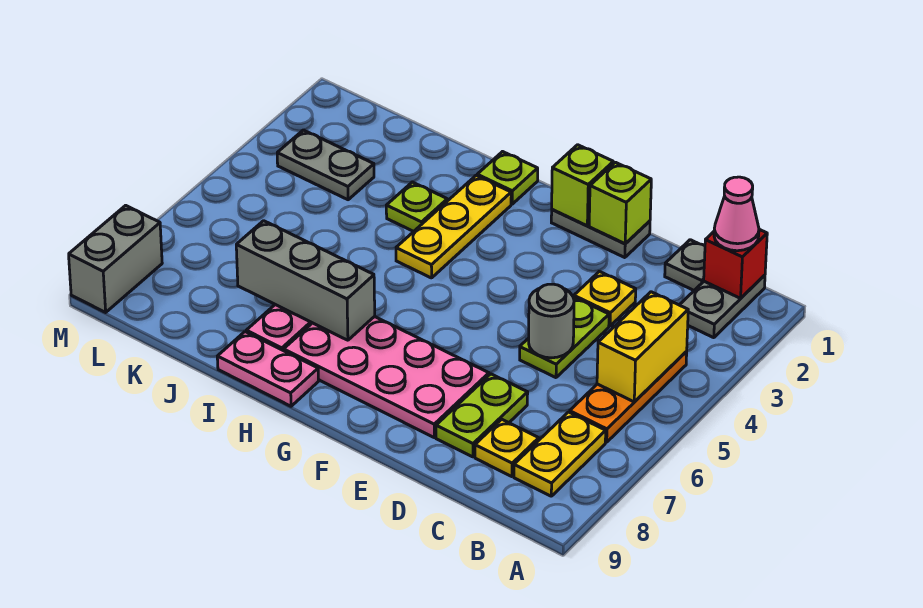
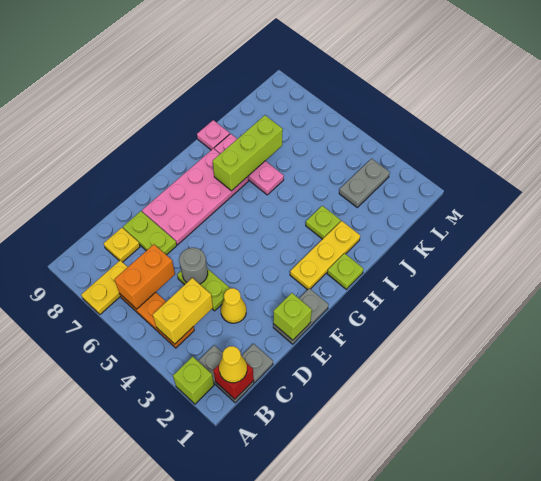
pink cone B1 level 3 -> yellow cone B1 level 3
yellow brick B4:B5 level 2 -> yellow brick B4:C4 level 2
none -> orange brick B6:C6 level 2
yellow plate B7:B8 level 1 -> yellow plate A7:B7 level 1
yellow plate D3 level 1 -> yellow cone D3 level 1
lime brick F1 level 2 -> lime brick A2 level 1
yellow plate H2:H4 level 1 -> yellow plate G2:I2 level 1
grey brick H7:J7 level 2 -> lime brick H7:J7 level 2
pink plate H9:I9 level 1 -> pink plate I9 level 1
grey brick M8:M9 level 1 -> none

